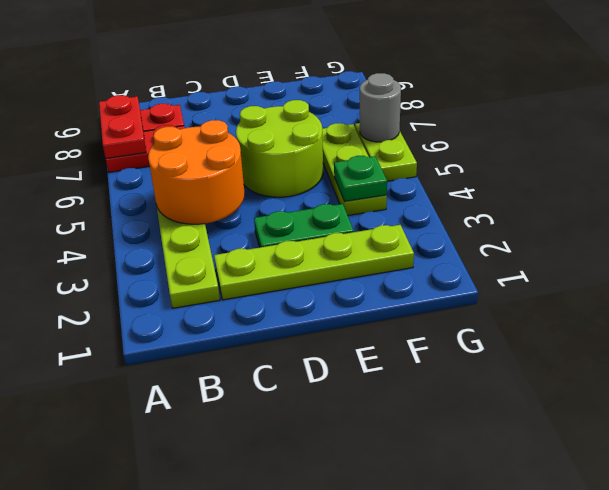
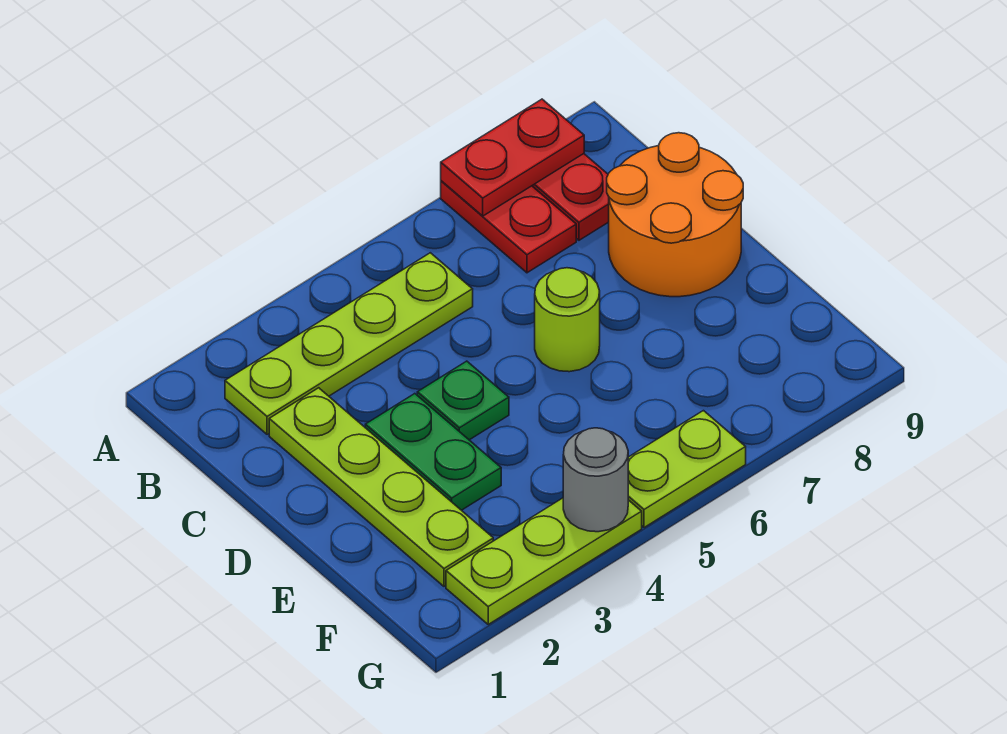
orange round brick B4:C5 level 2 -> orange round brick C8:D9 level 1
lime round brick D5:E6 level 1 -> lime round brick D6 level 1
lime plate F4:F6 level 1 -> lime plate G2:G4 level 1
green plate F4 level 2 -> green plate D4 level 1
grey round brick G6 level 2 -> grey round brick G4 level 2

